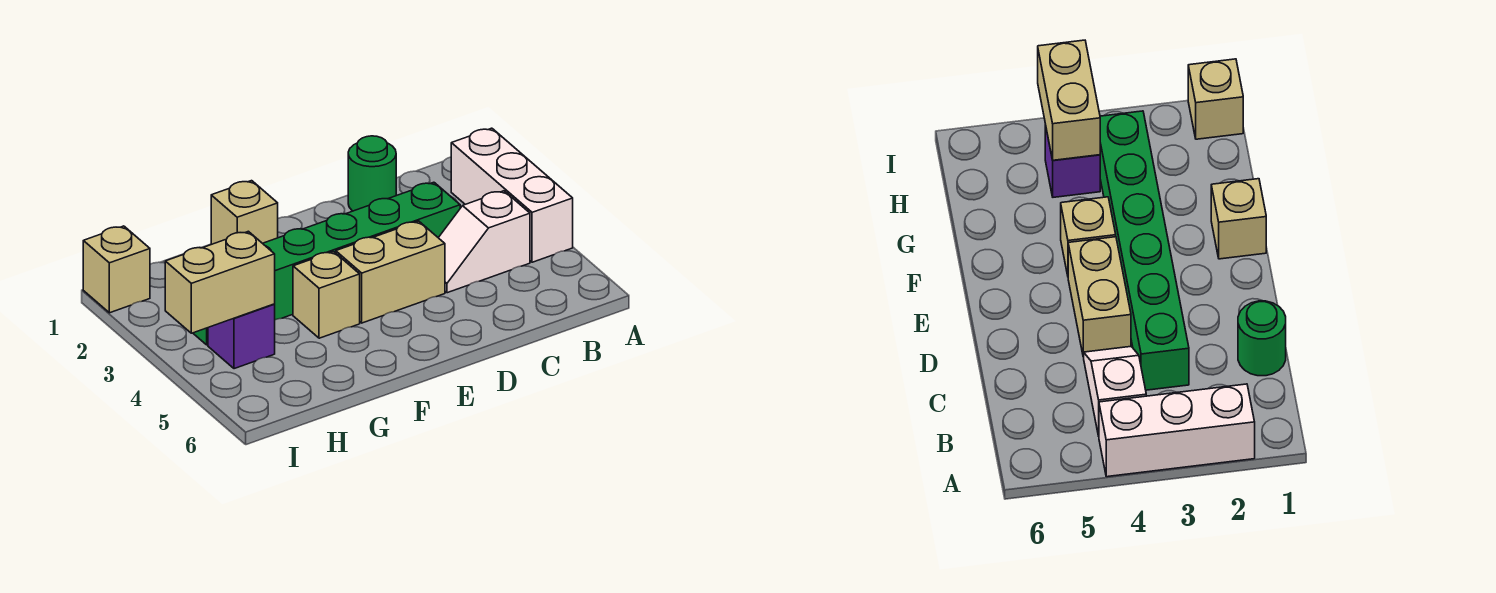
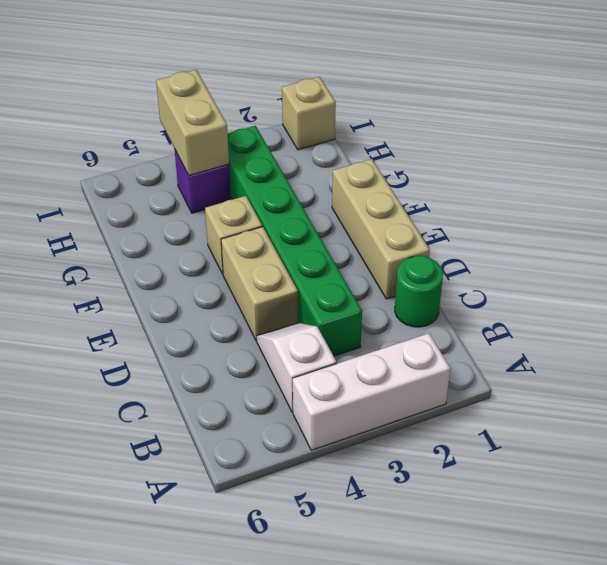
tan brick F1 level 1 -> tan brick D1:F1 level 1

